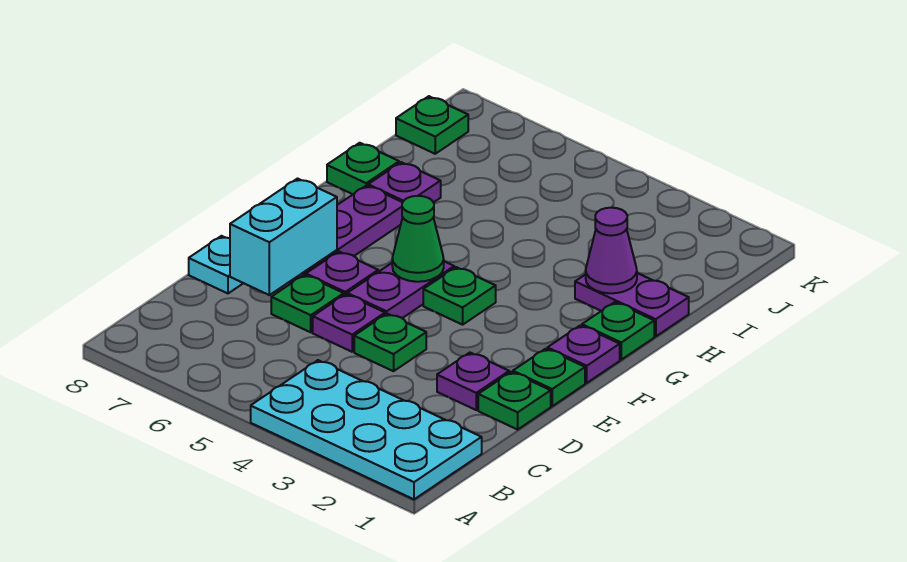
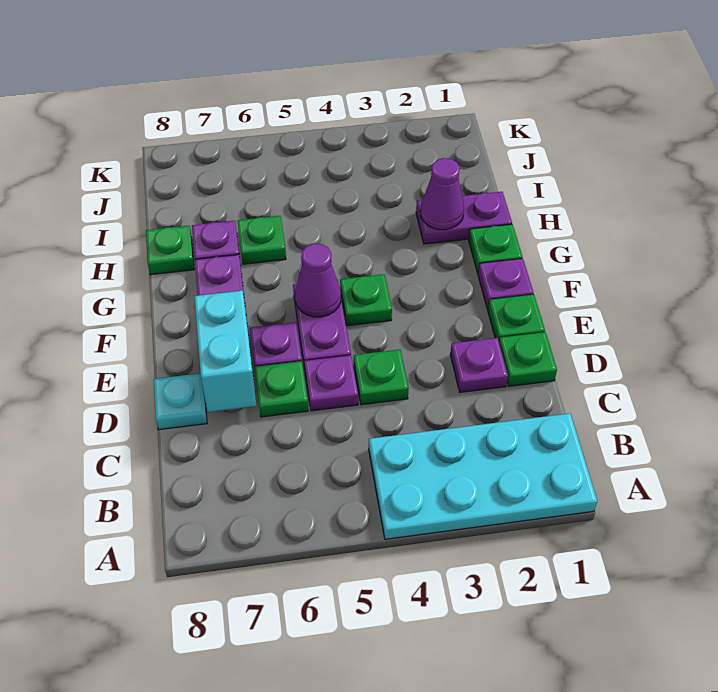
green cone F5 level 2 -> purple cone F5 level 2
green plate J8 level 1 -> green plate H6 level 1

